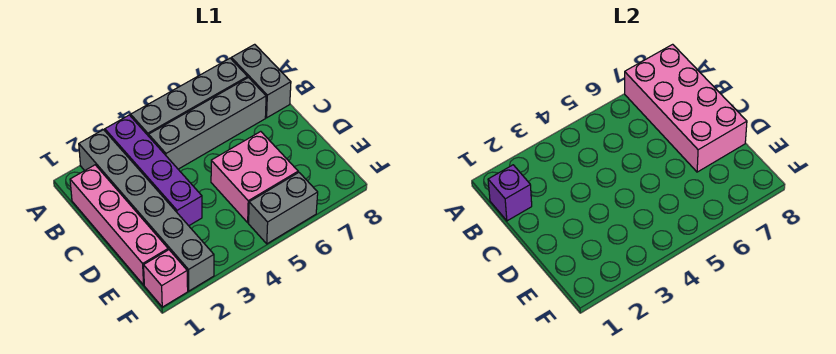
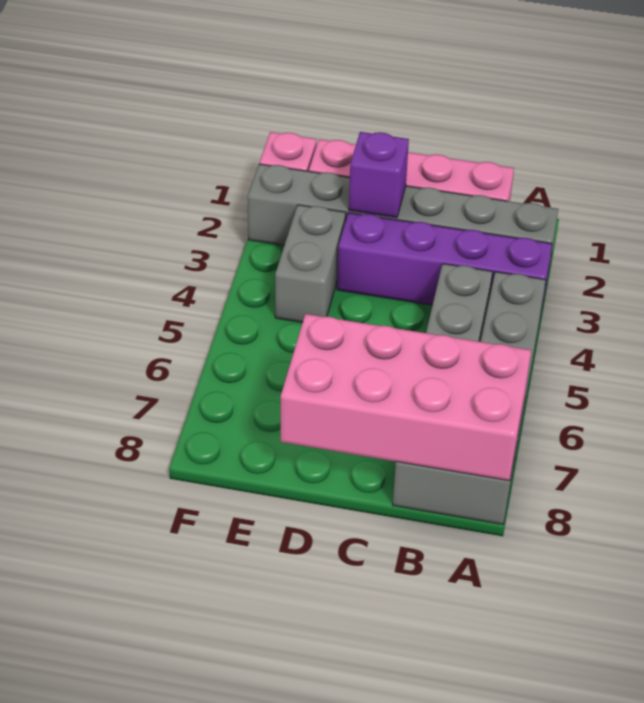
purple brick B1 level 2 -> purple brick D2 level 2
pink brick D5:E6 level 1 -> none
grey brick F5:F6 level 1 -> grey brick E3:E4 level 1

